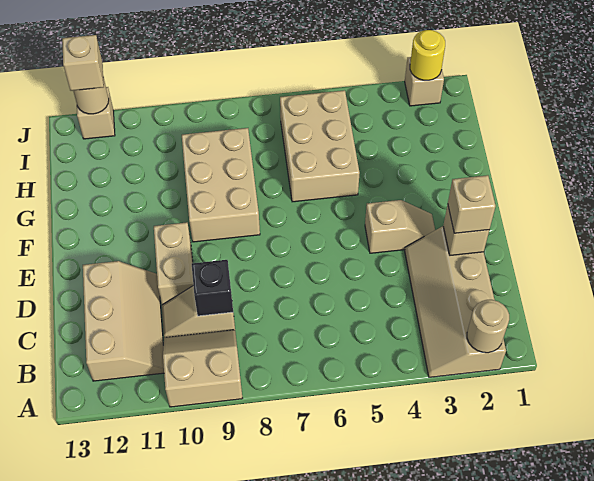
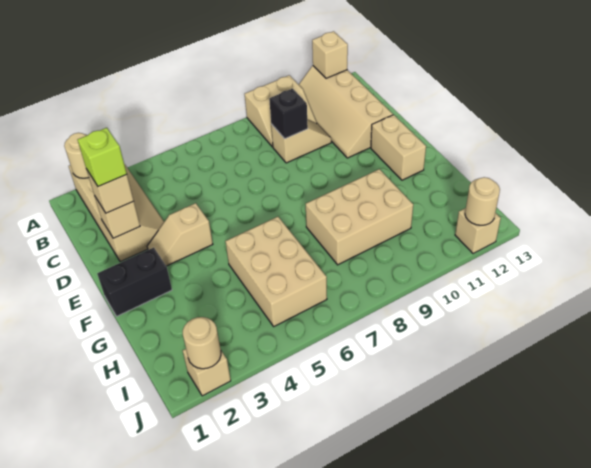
tan slope B11:D12 level 1 top 12 -> tan slope A11:D12 level 1 top 12
none -> lime brick D2 level 4
tan brick D10:E10 level 1 -> tan brick E12:F12 level 1
none -> black brick F1:F2 level 1
tan brick F8:H9 level 1 -> tan brick G8:H10 level 1
yellow round brick J2 level 2 -> tan round brick J2 level 2
tan brick J12 level 3 -> tan brick A12 level 2

